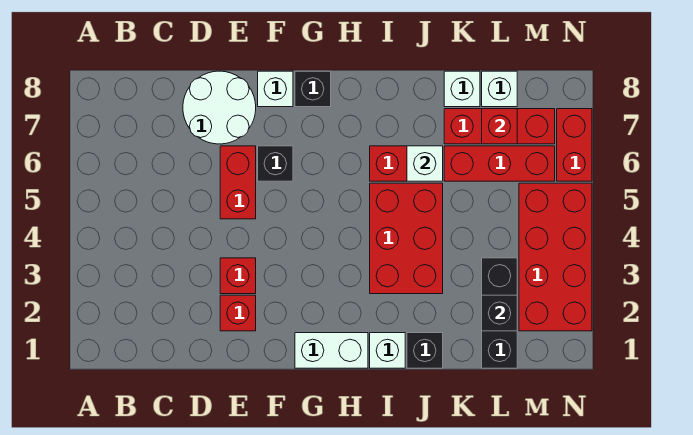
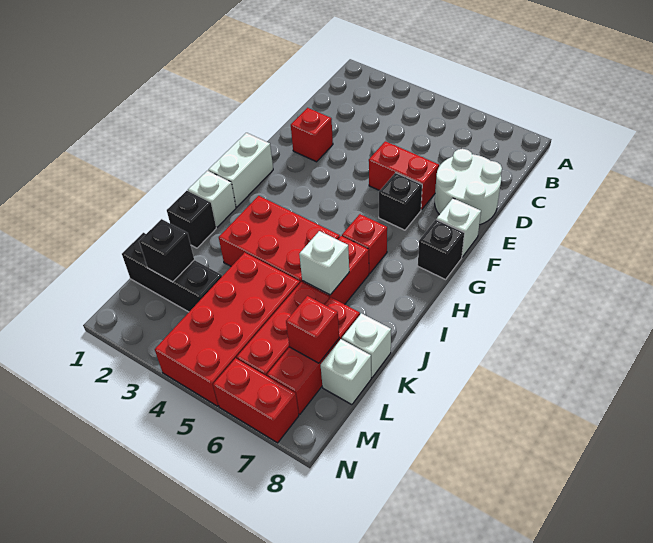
red brick E3 level 1 -> red brick H6 level 1
red brick M2:N5 level 1 -> red brick K4:N5 level 1

